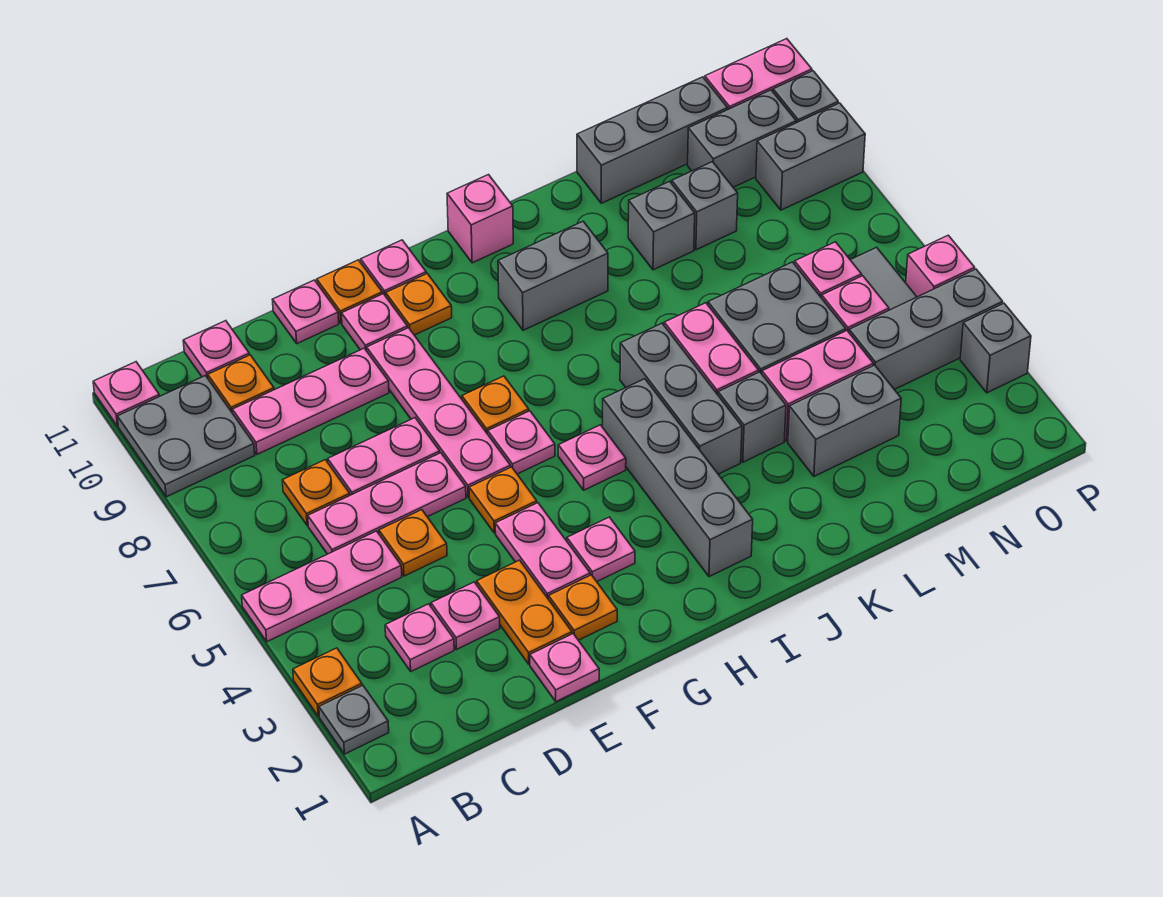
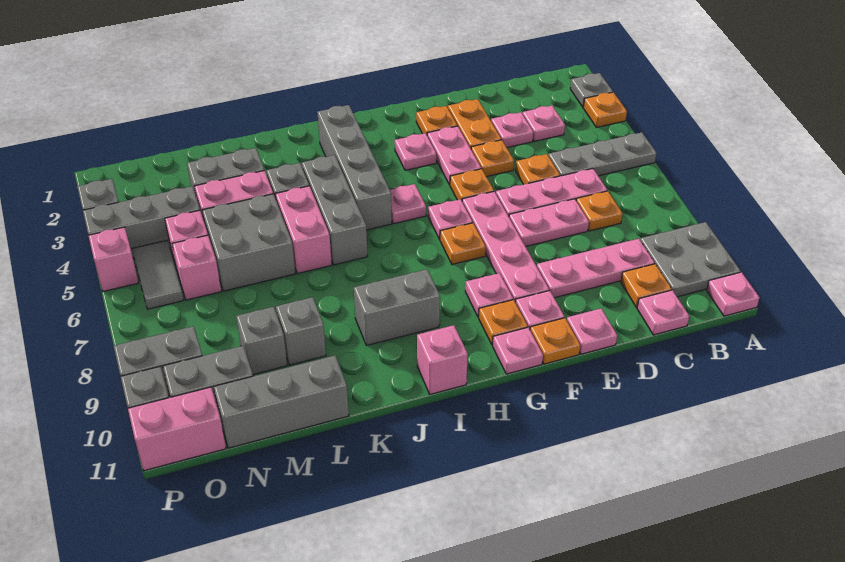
pink plate A5:C5 level 1 -> grey plate A5:C5 level 1
pink plate E1 level 1 -> pink plate G9 level 1
none -> orange plate E4 level 1

